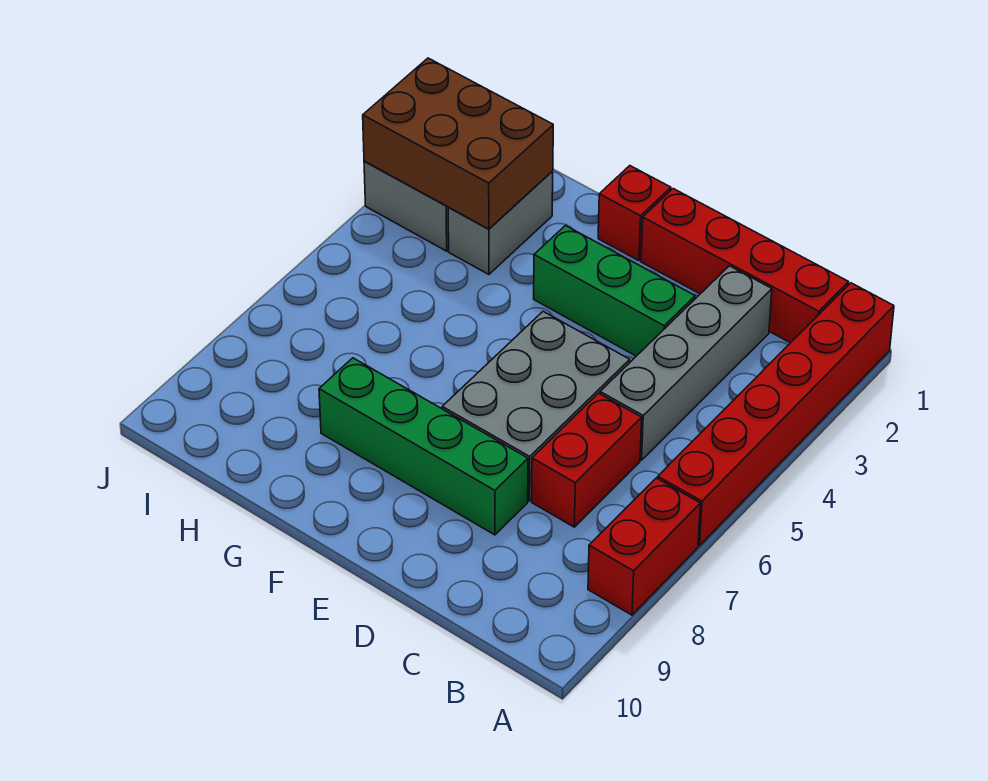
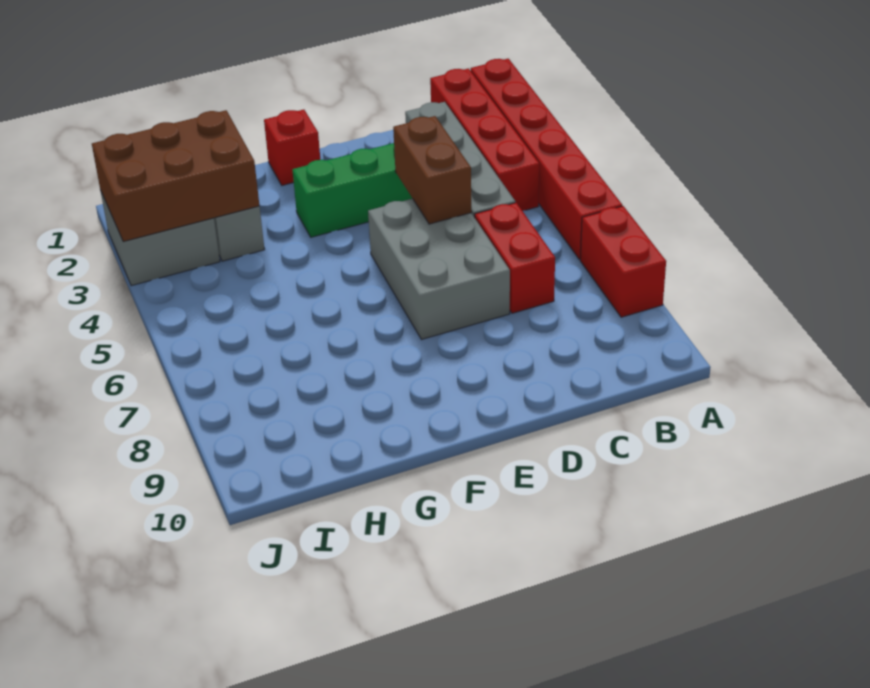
red brick B1:E1 level 1 -> red brick B1:B4 level 1
none -> brown brick D4:D5 level 2
green brick D8:G8 level 1 -> none

